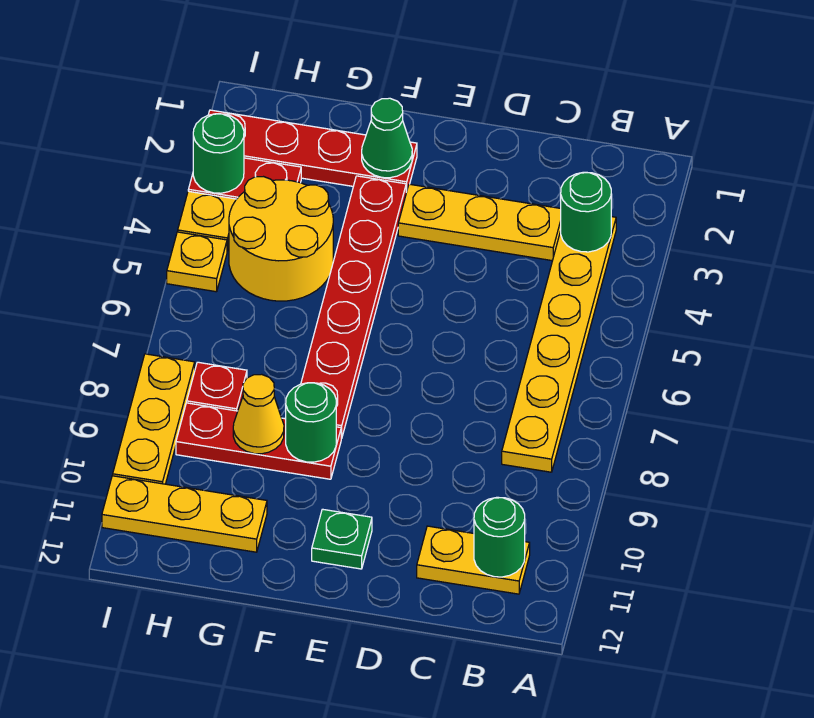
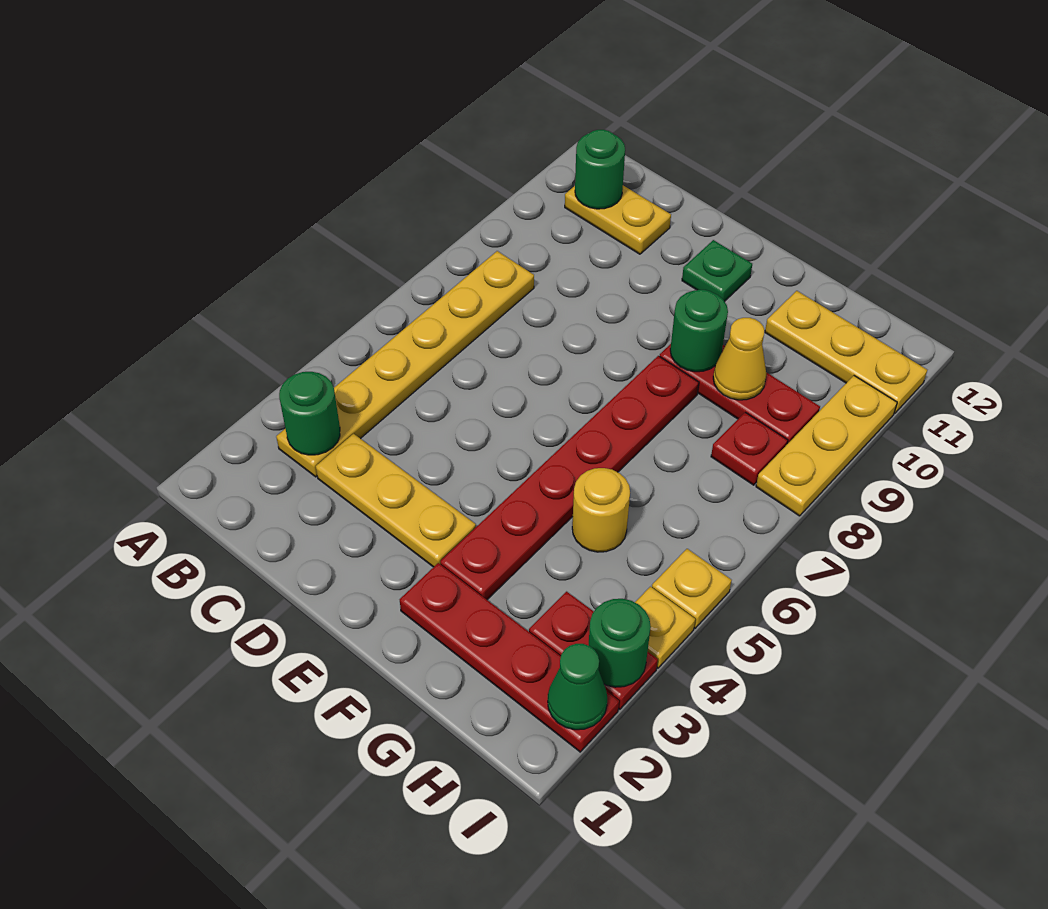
green cone F2 level 2 -> green cone I2 level 2
yellow round brick G4:H5 level 1 -> yellow round brick G5 level 1

